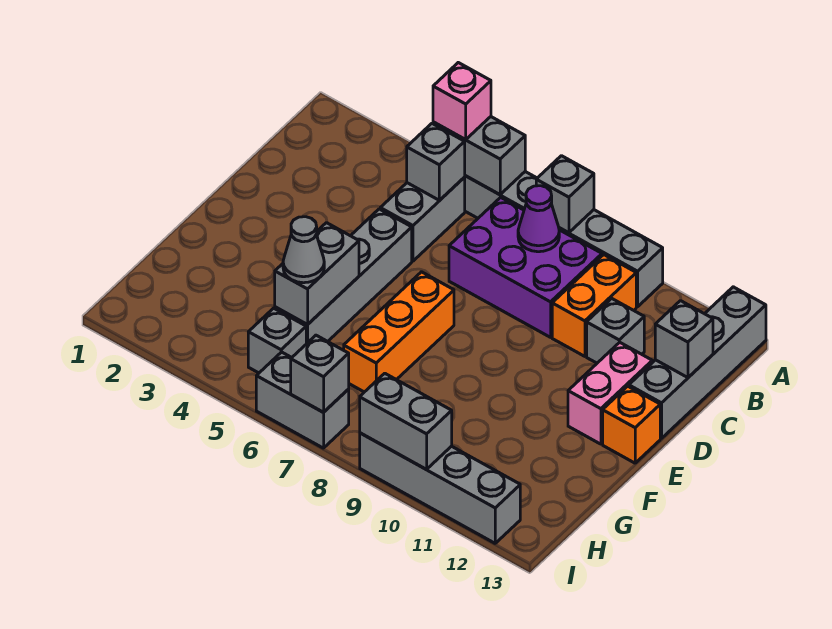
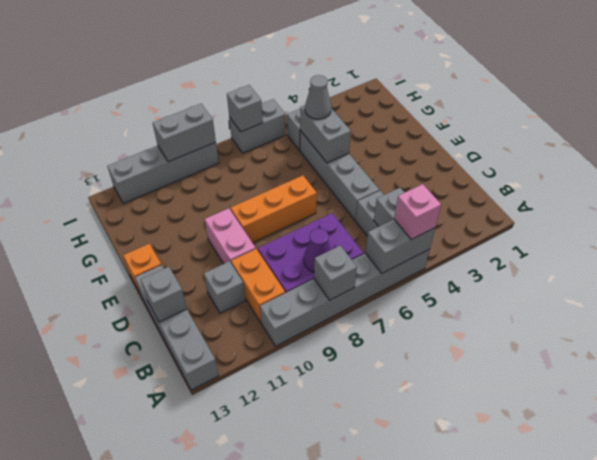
pink brick D12:E12 level 1 -> pink brick D10:E10 level 1
orange brick E7:G7 level 1 -> orange brick E7:E9 level 1

